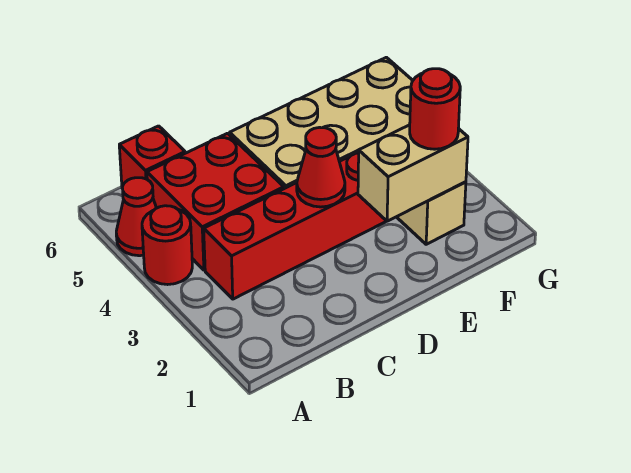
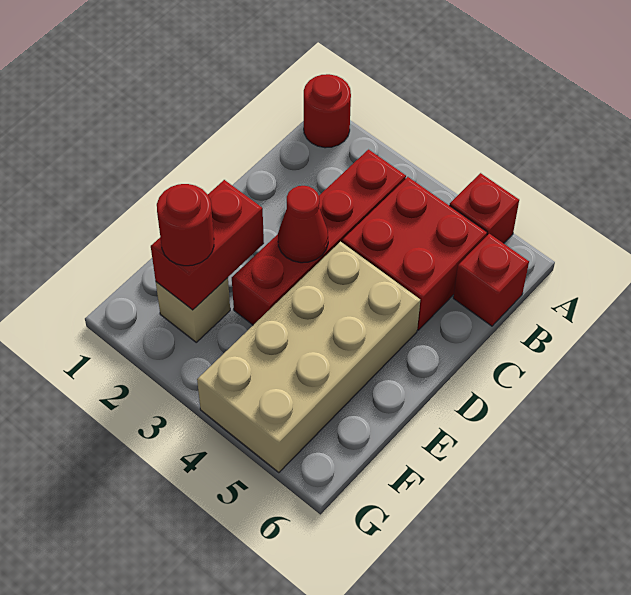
red round brick A4 level 1 -> red round brick A1 level 1
red cone A5 level 1 -> red brick A5 level 1
tan brick E2:F2 level 2 -> red brick E2:F2 level 2

